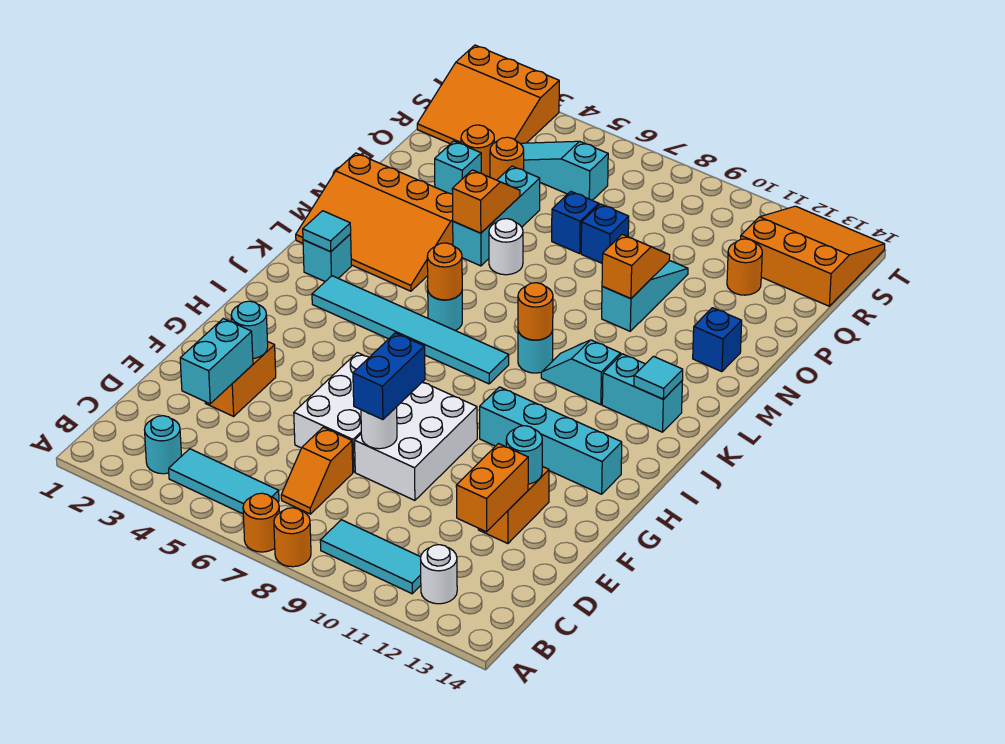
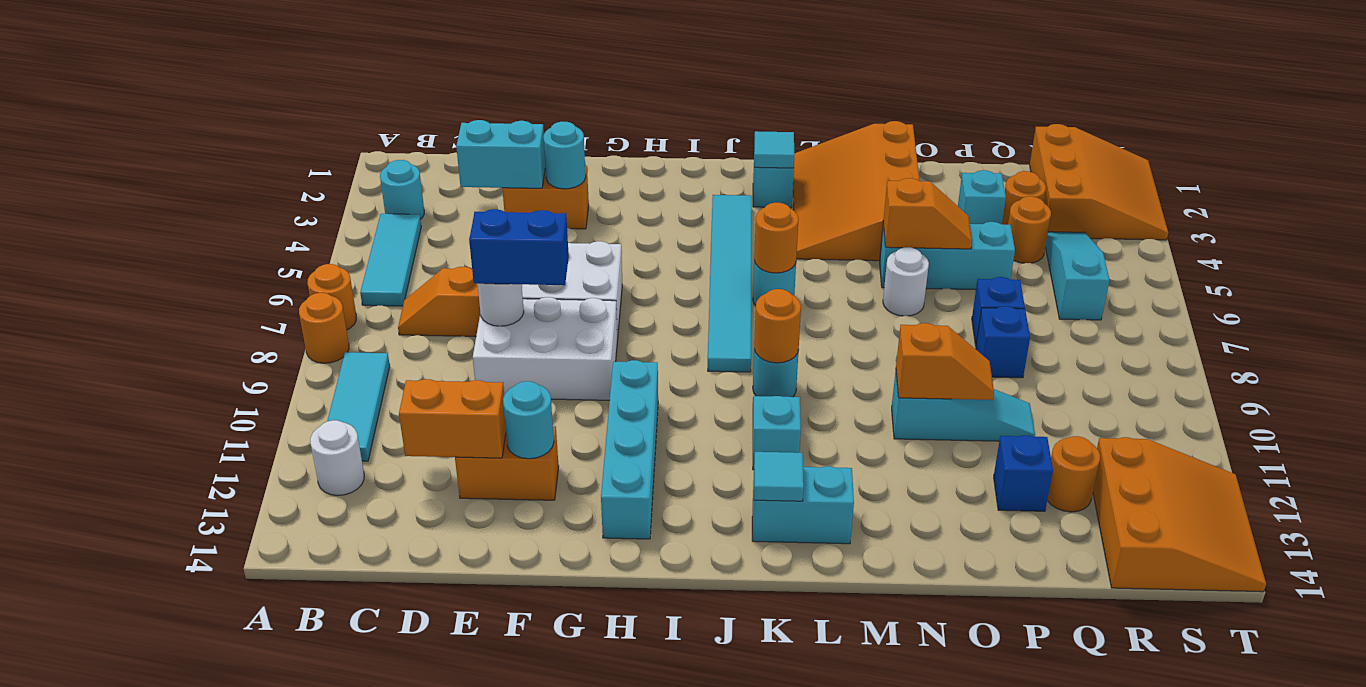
cyan brick K12:K13 level 1 -> cyan brick K13:L13 level 1
blue brick N13 level 1 -> blue brick P12 level 1
orange slope R1:T3 level 1 top T -> orange slope R1:T3 level 1 top R

